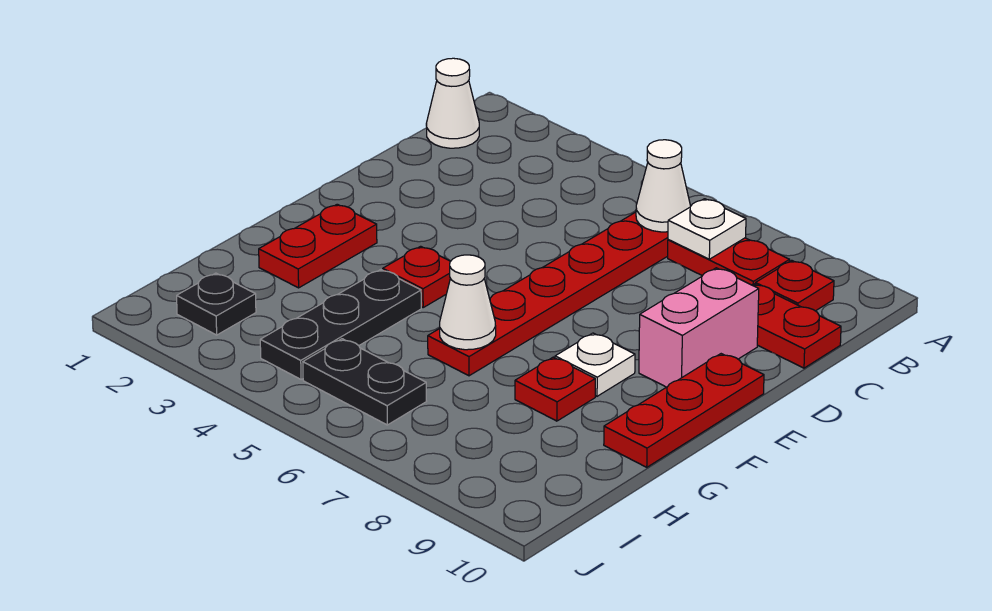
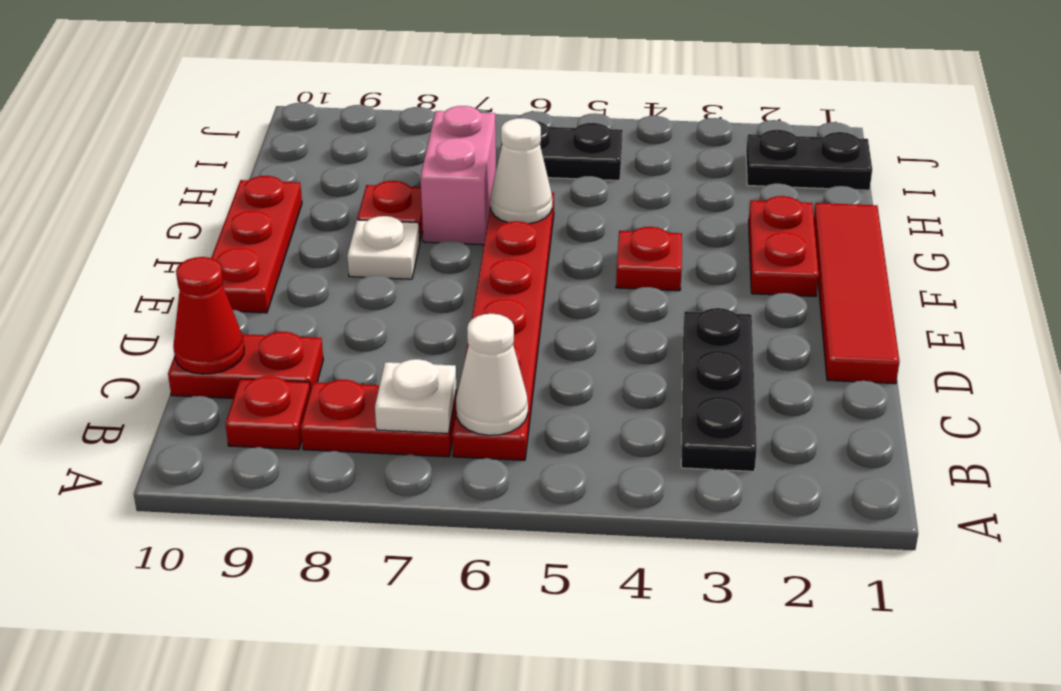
white cone B1 level 1 -> none
none -> red cone C10 level 2
none -> red tile D1:G1 level 1
pink brick D9:E9 level 1 -> pink brick G7:H7 level 1
black plate G4:I4 level 1 -> black plate B3:D3 level 1
black plate I2 level 1 -> black plate I1:I2 level 1

